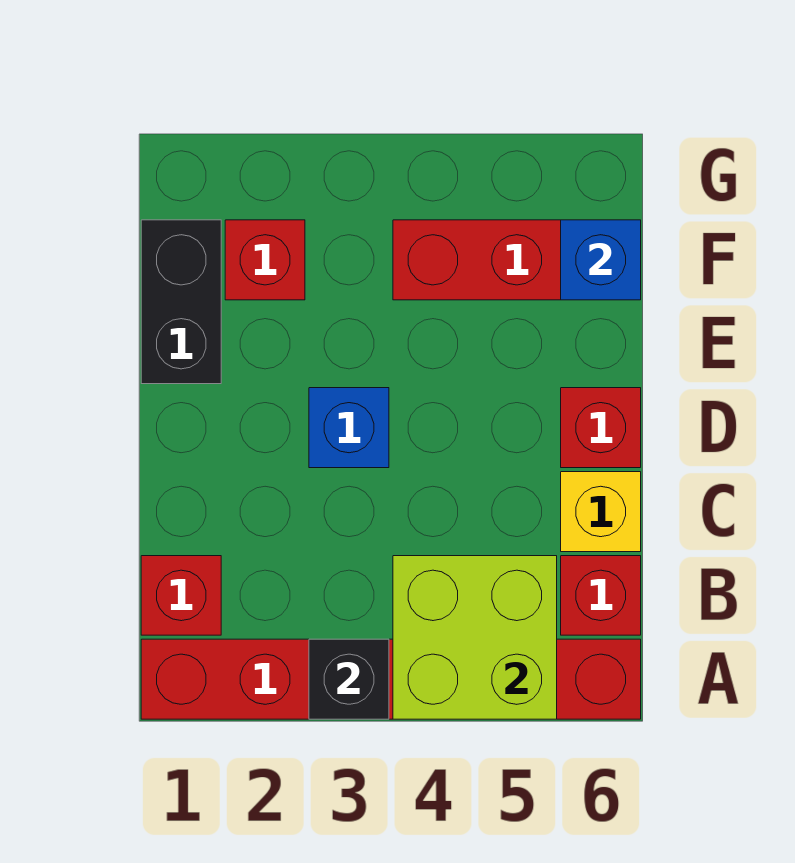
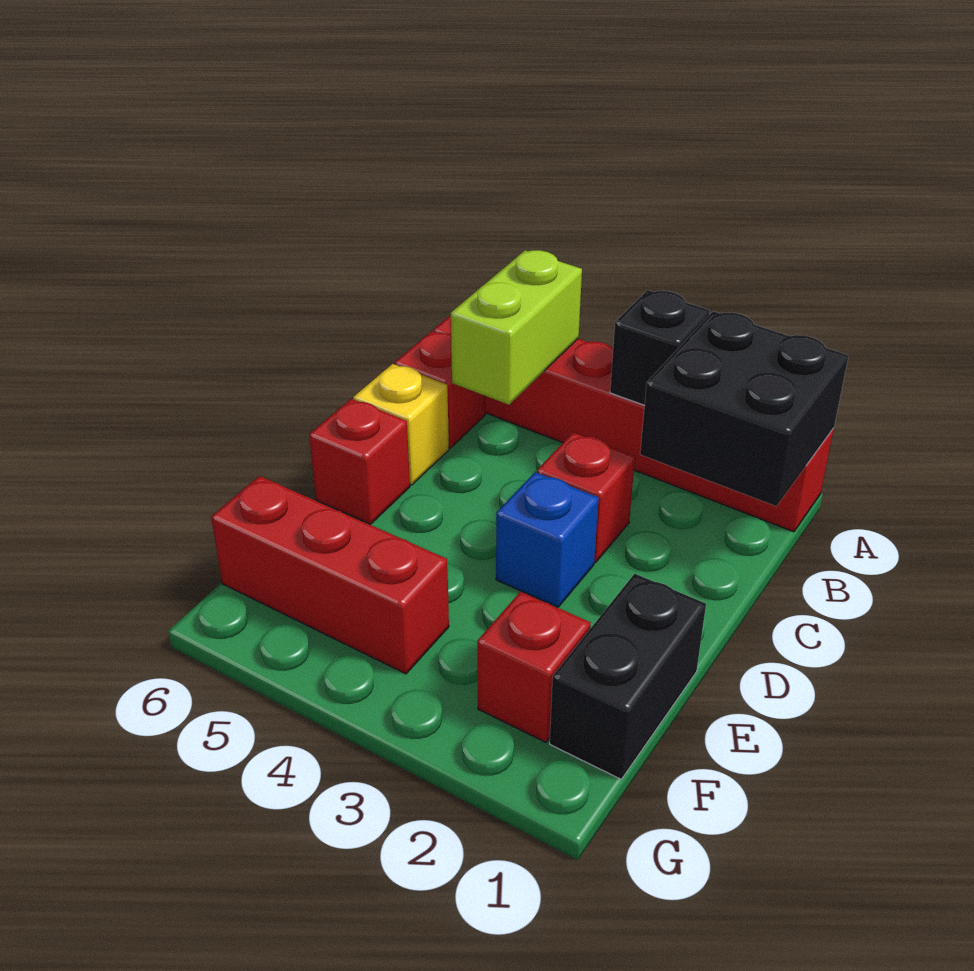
none -> black brick A1:B2 level 2
lime brick A4:B5 level 2 -> lime brick A5:B5 level 2
red brick B1 level 1 -> red brick C3 level 1
blue brick F6 level 2 -> none

